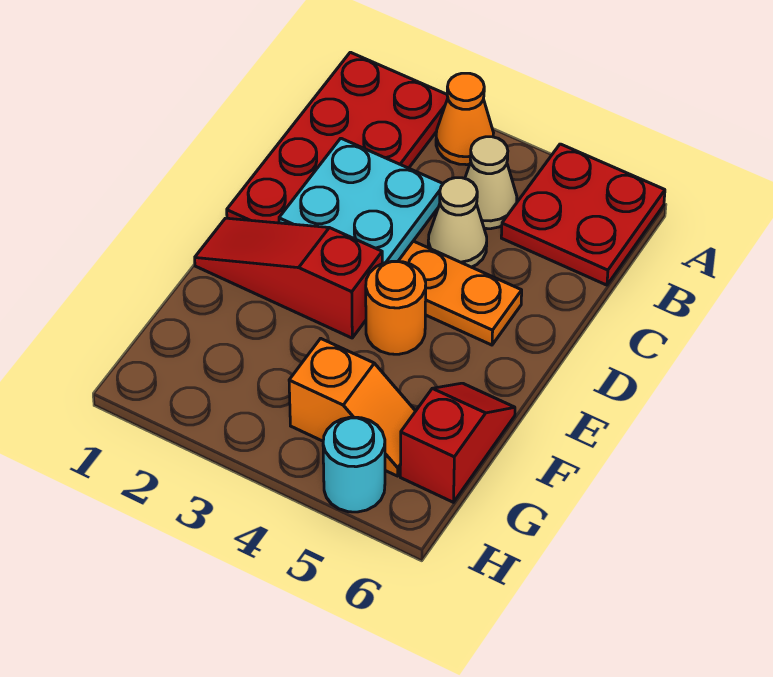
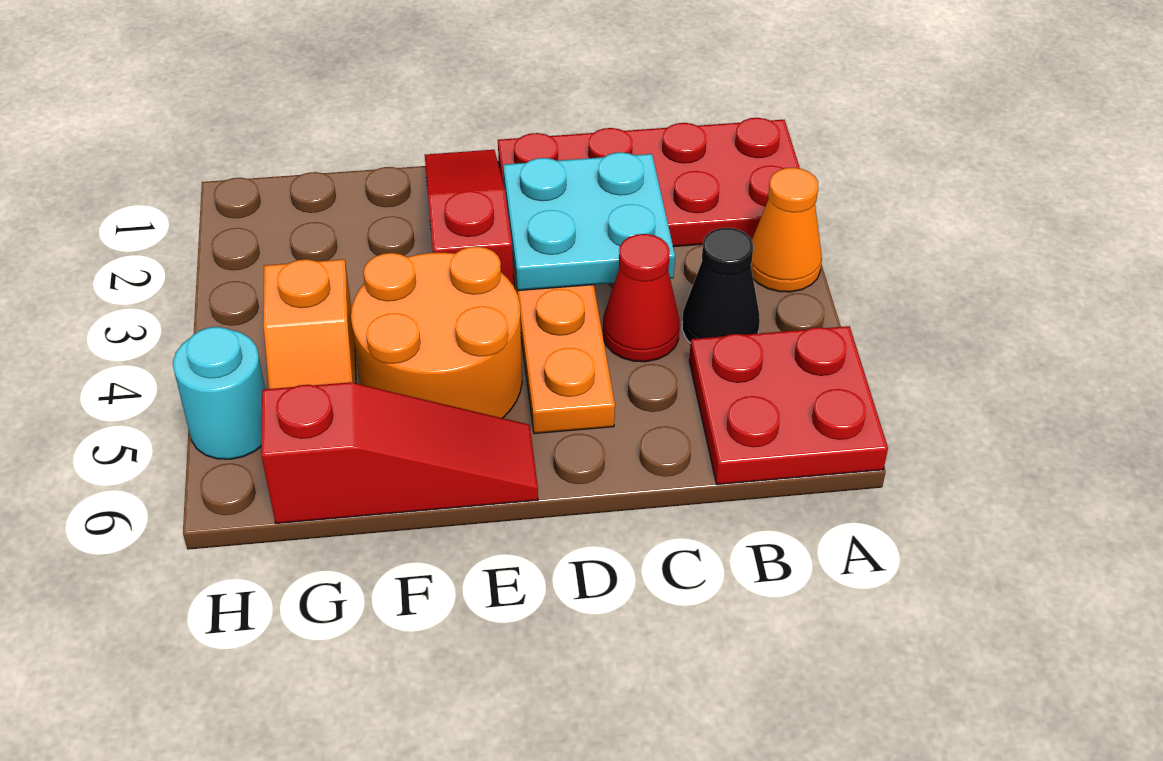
tan cone B4 level 1 -> black cone B4 level 1
tan cone C4 level 1 -> red cone C4 level 1
orange round brick E4 level 1 -> orange round brick E4:F5 level 1
red slope F6:G6 level 1 top G -> red slope E6:G6 level 1 top G

